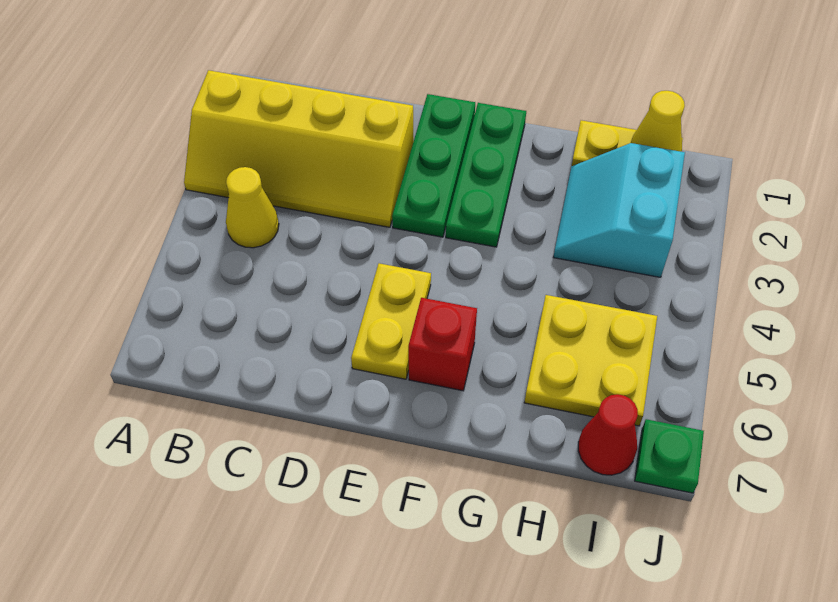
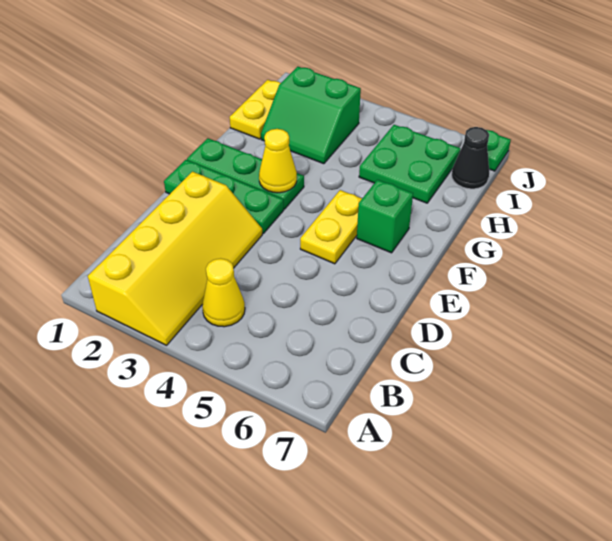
yellow plate E5:E6 level 1 -> yellow plate E5:F5 level 1
red brick F6 level 1 -> green brick F6 level 1
cyan slope H2:I3 level 1 top I -> green slope H2:I3 level 1 top I
yellow plate H5:I6 level 1 -> green plate H5:I6 level 1
yellow cone I1 level 2 -> yellow cone F3 level 2
red cone I7 level 1 -> black cone I7 level 1

